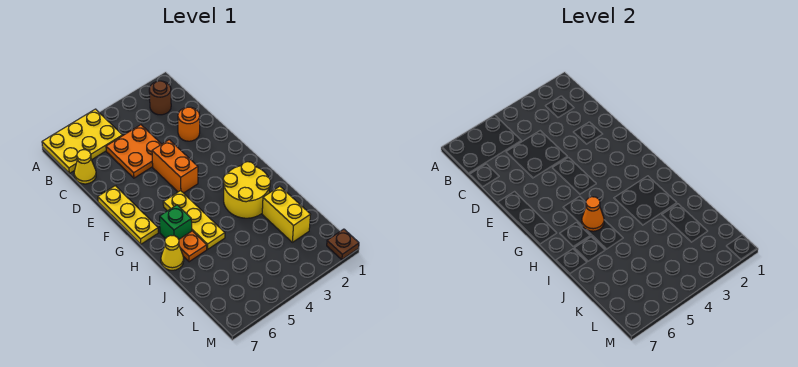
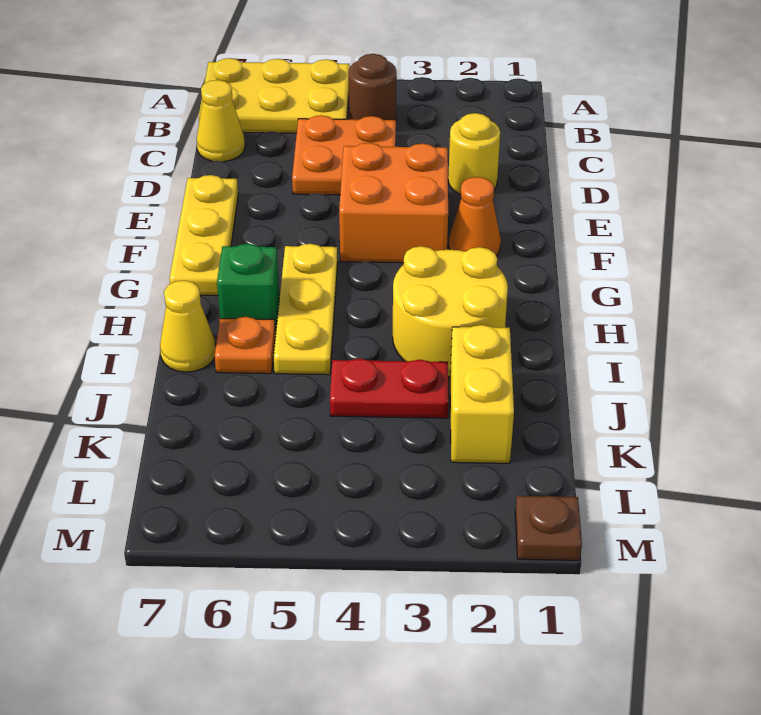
brown round brick B2 level 1 -> brown round brick B4 level 1
orange round brick D2 level 1 -> yellow round brick D2 level 1
orange brick E4:F4 level 1 -> orange brick E3:F4 level 1
orange cone H5 level 2 -> orange cone F2 level 1
none -> red plate J3:J4 level 1

